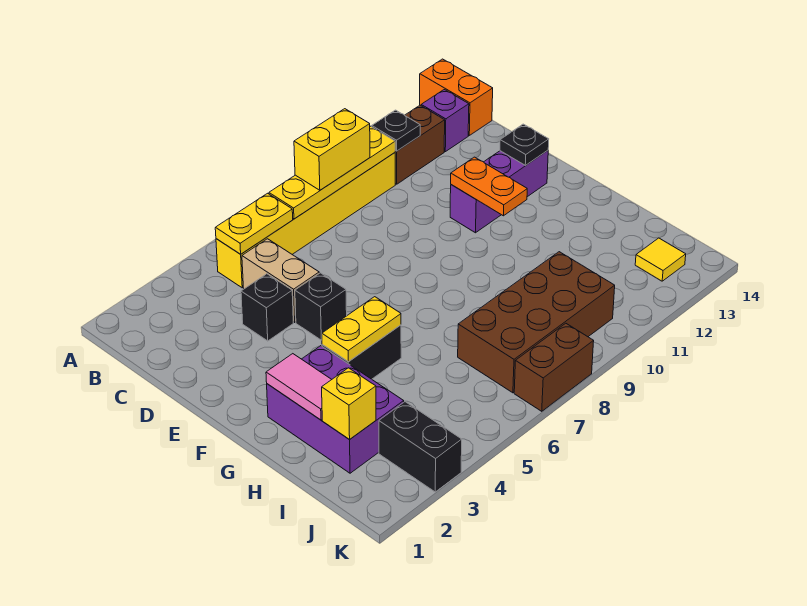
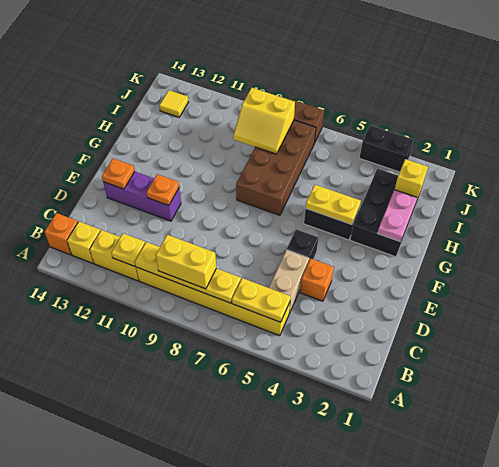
orange brick A14:B14 level 1 -> orange brick B14 level 1
brown brick B11:B12 level 1 -> yellow brick B11:B12 level 1
black plate B11 level 2 -> yellow plate B11 level 2
purple brick B13 level 1 -> yellow brick B13 level 1
black brick D4 level 1 -> orange brick D4 level 1
orange plate E11:F11 level 2 -> orange plate E11 level 2
black plate E13 level 2 -> orange plate E13 level 2
purple brick G2:I3 level 1 -> black brick G2:I3 level 1
pink tile G2:H2 level 2 -> pink plate G2:H2 level 2
brown brick I7:J10 level 1 -> brown brick G7:J8 level 1
none -> yellow slope I8:J9 level 2 top J
black brick J3:K3 level 1 -> black brick K3:K4 level 1

